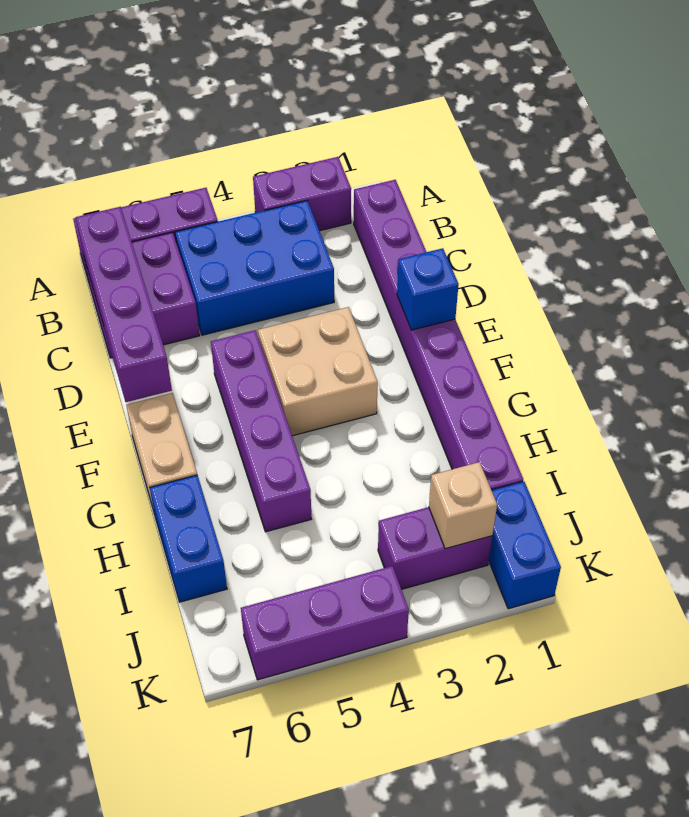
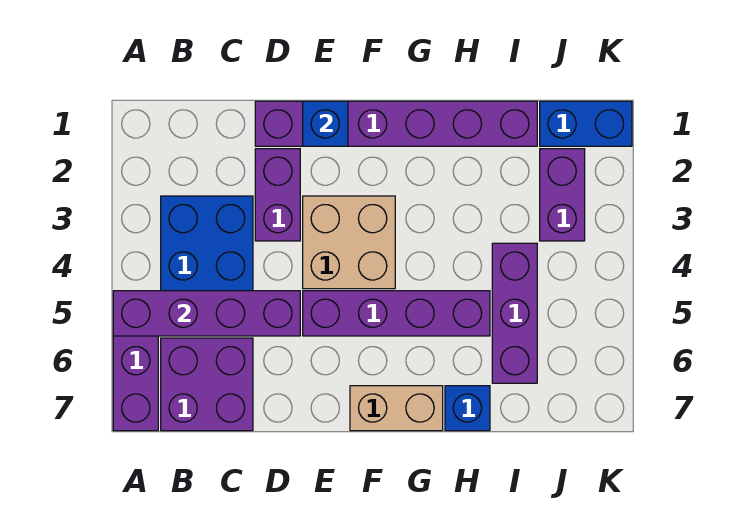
purple brick A2:A3 level 1 -> purple brick D2:D3 level 1
purple brick B1:I1 level 1 -> purple brick D1:I1 level 1
purple brick B7:E7 level 2 -> purple brick A5:D5 level 2
blue brick H7:I7 level 1 -> blue brick H7 level 1
tan brick J2 level 2 -> none
purple brick K4:K6 level 1 -> purple brick I4:I6 level 1

